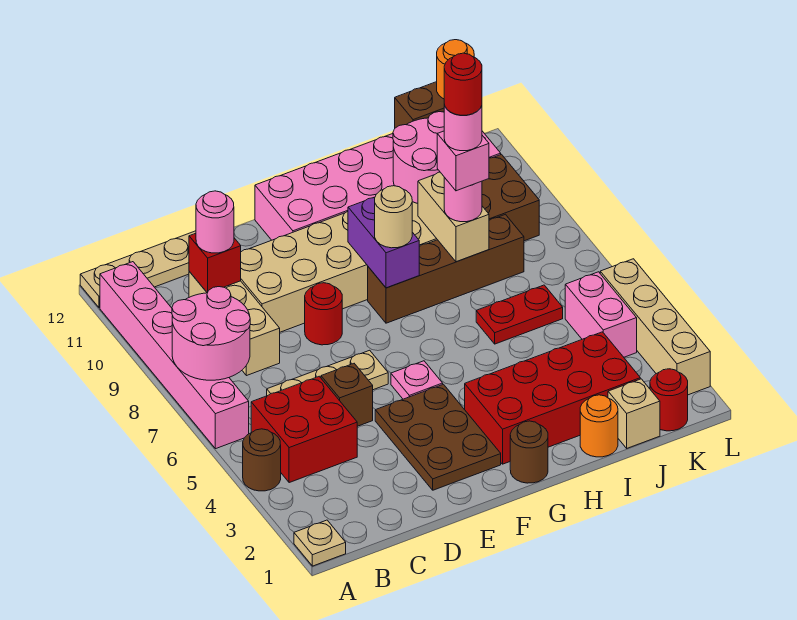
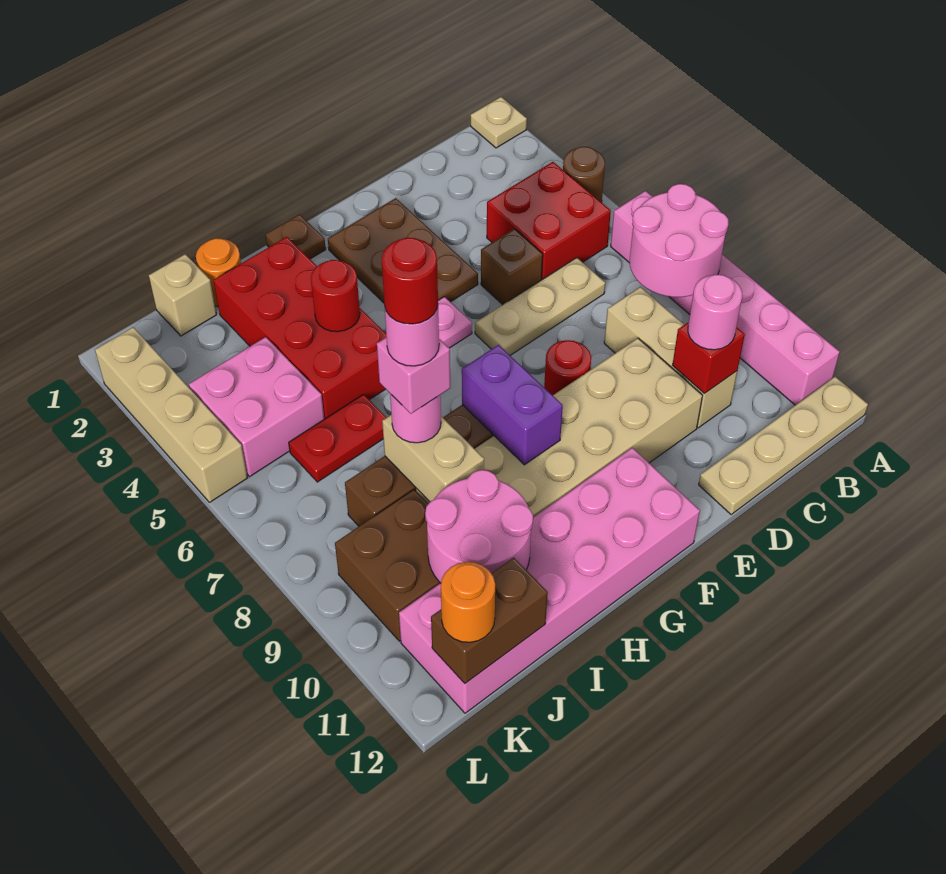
brown round brick G1 level 1 -> brown plate G1 level 1
red brick G2:J3 level 1 -> red brick H2:I5 level 1
tan round brick G8 level 3 -> none
red round brick K1 level 1 -> red round brick H4 level 2
pink brick K4:K5 level 1 -> pink brick J4:K5 level 1

